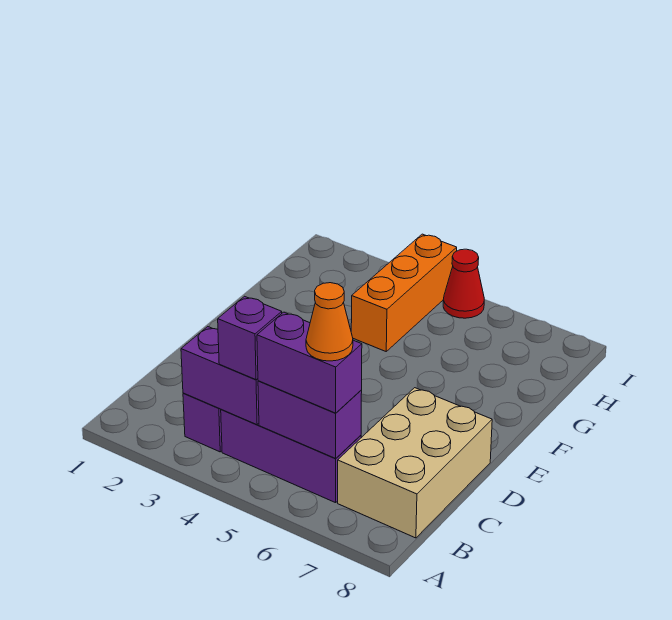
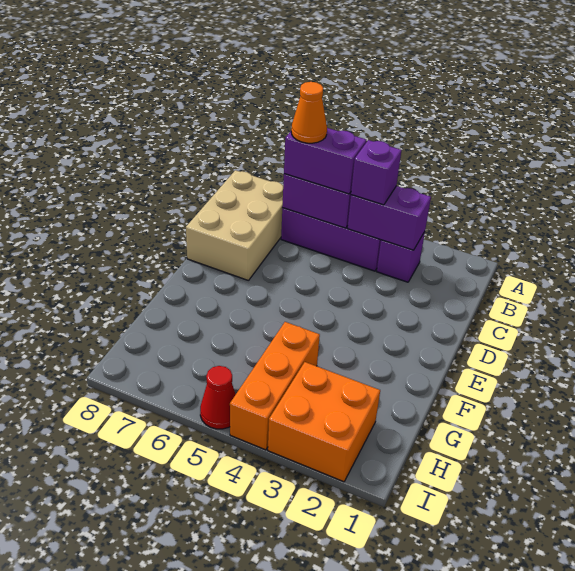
none -> orange brick H2:I3 level 1

